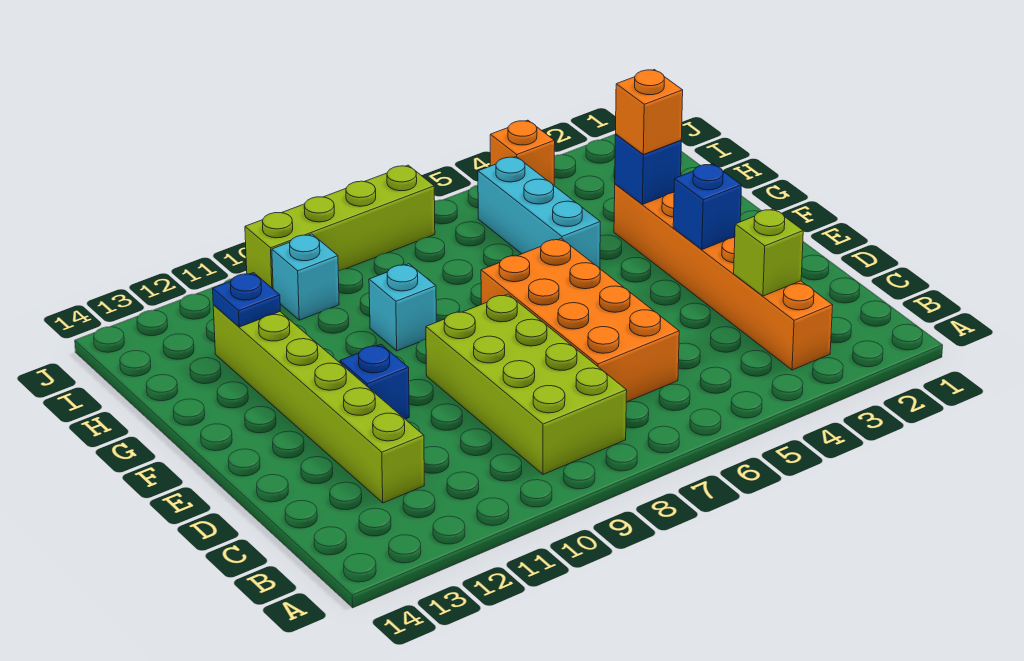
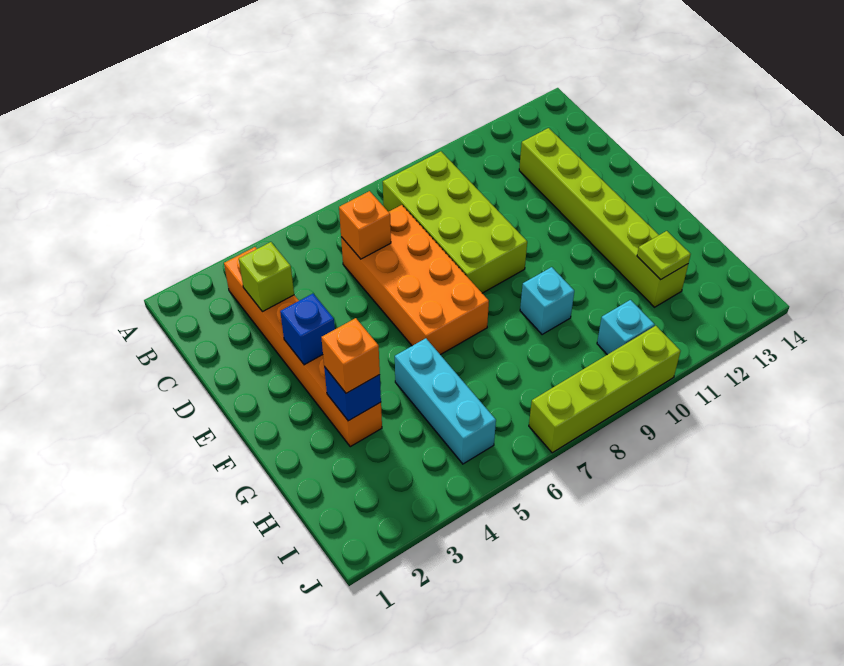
blue brick E11 level 1 -> none
blue plate H12 level 2 -> lime plate H12 level 2
orange brick J4 level 1 -> orange brick C6 level 2

